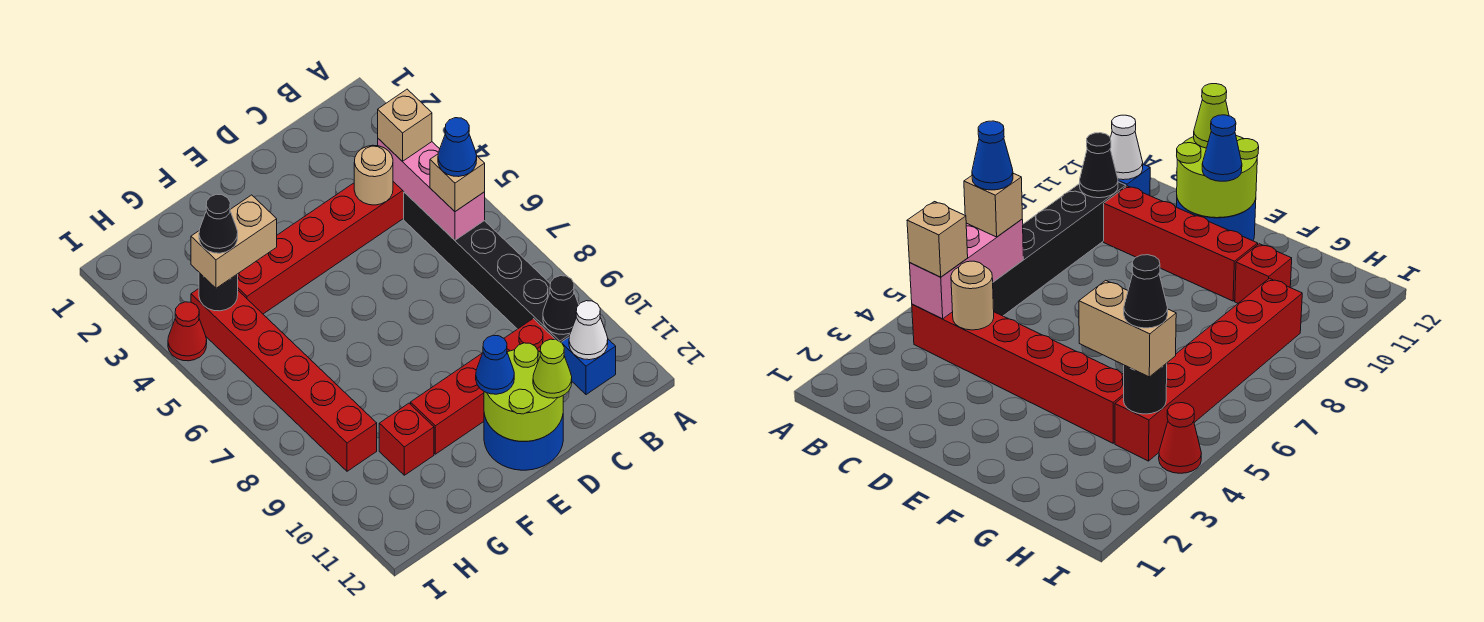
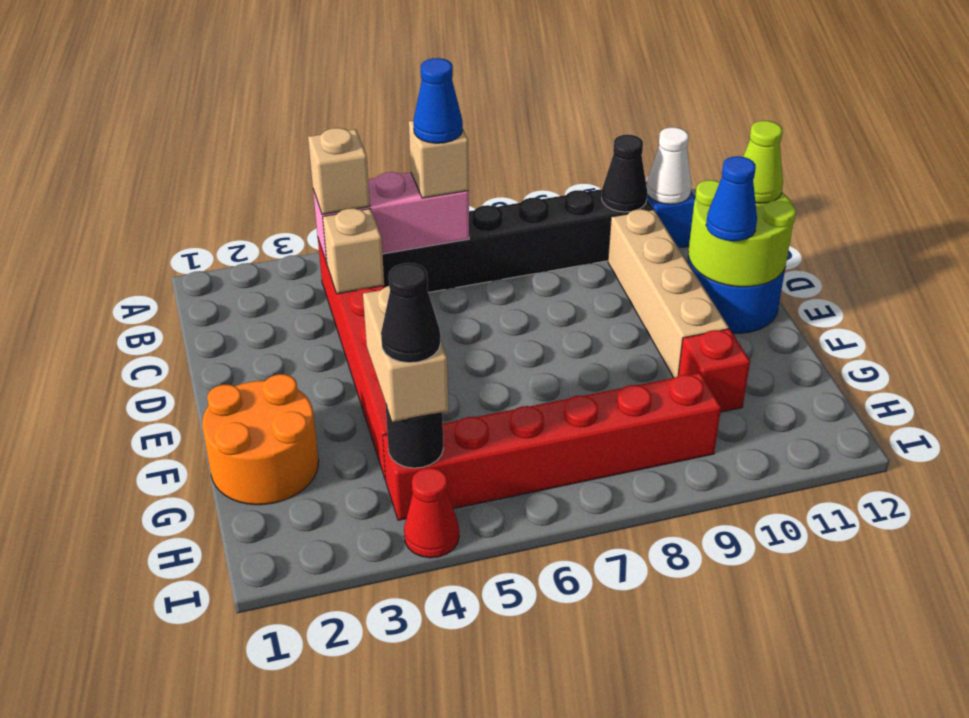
tan round brick C4 level 2 -> tan brick C4 level 2
red brick C10:F10 level 1 -> tan brick C10:F10 level 1
none -> orange round brick F1:G2 level 1

